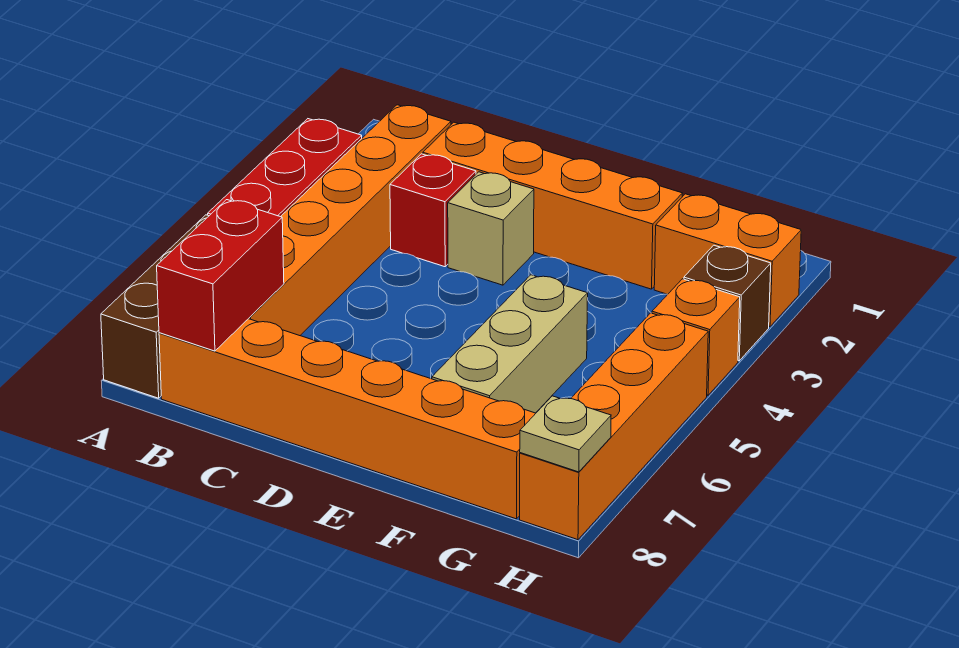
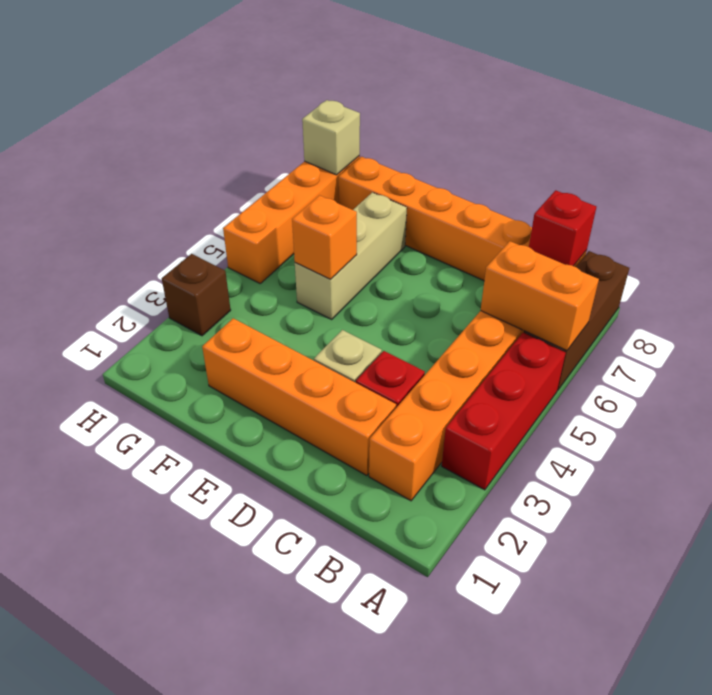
red brick B7:B8 level 2 -> red brick B8 level 2
orange brick G2:H2 level 1 -> orange brick A6:B6 level 2
orange brick H4 level 1 -> orange brick F5 level 2
tan plate H8 level 2 -> tan brick H8 level 2

